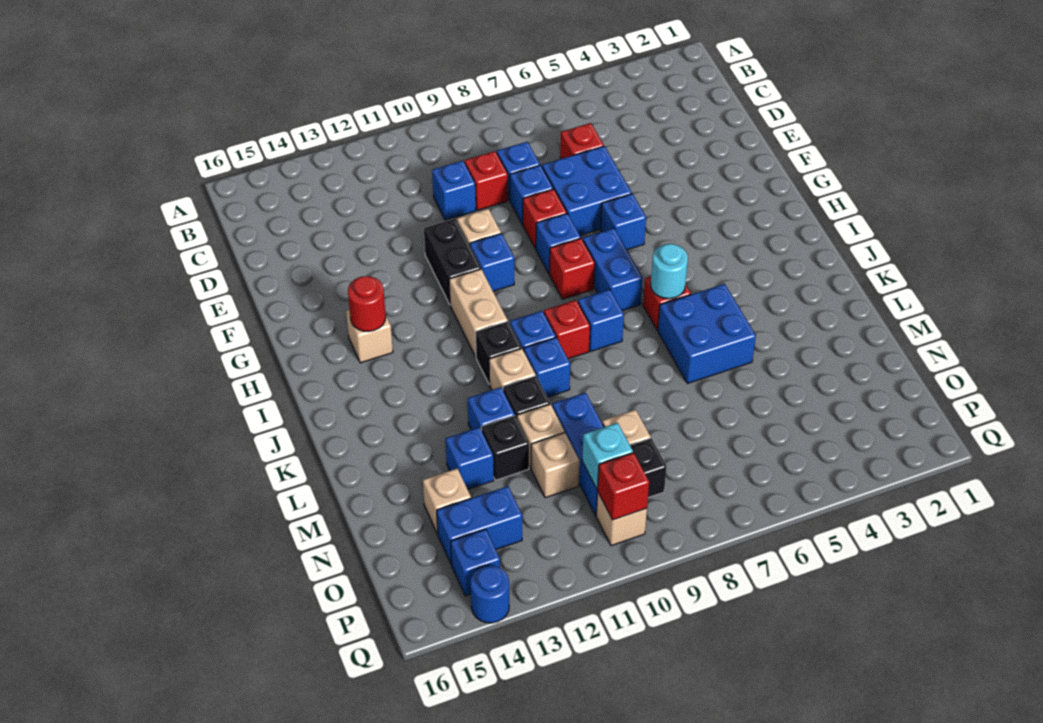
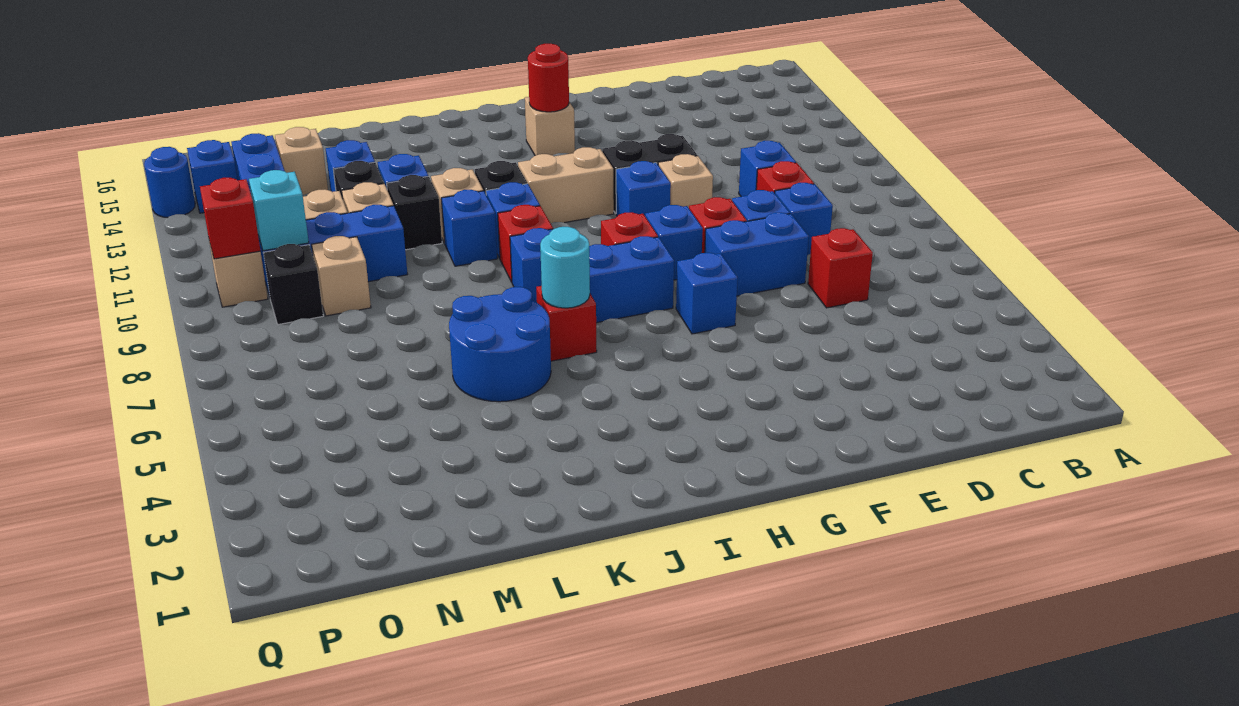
blue brick E6:F7 level 1 -> blue brick E7:F7 level 1
blue brick K5:L6 level 1 -> blue round brick K5:L6 level 1

